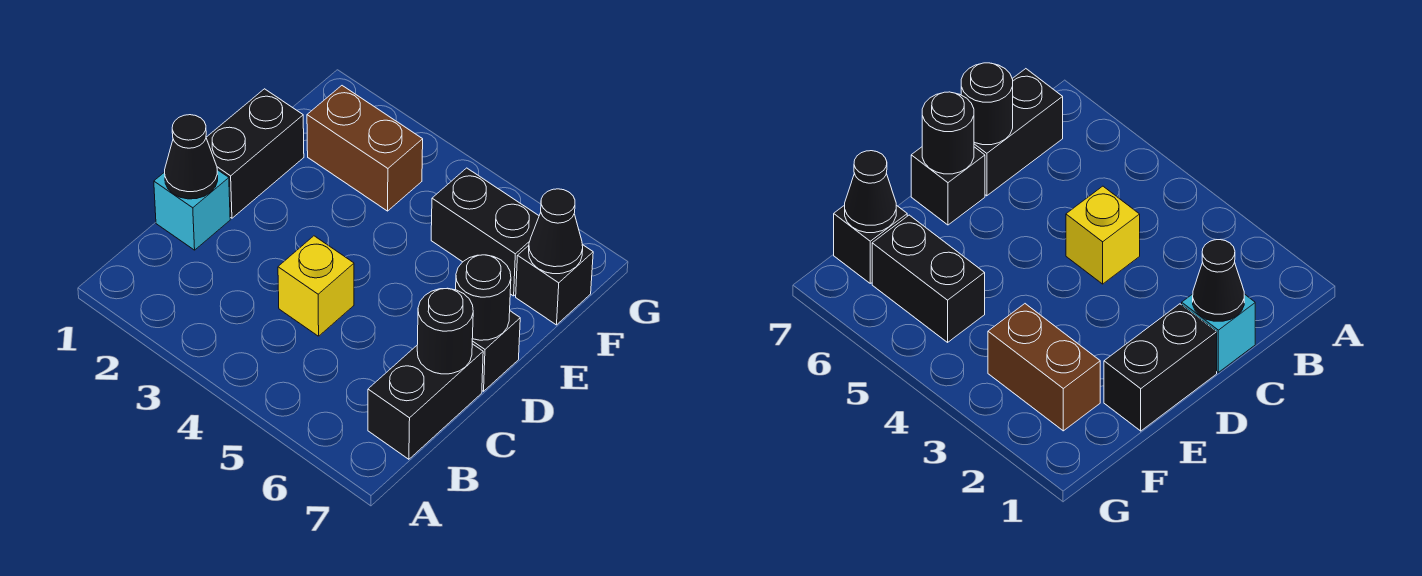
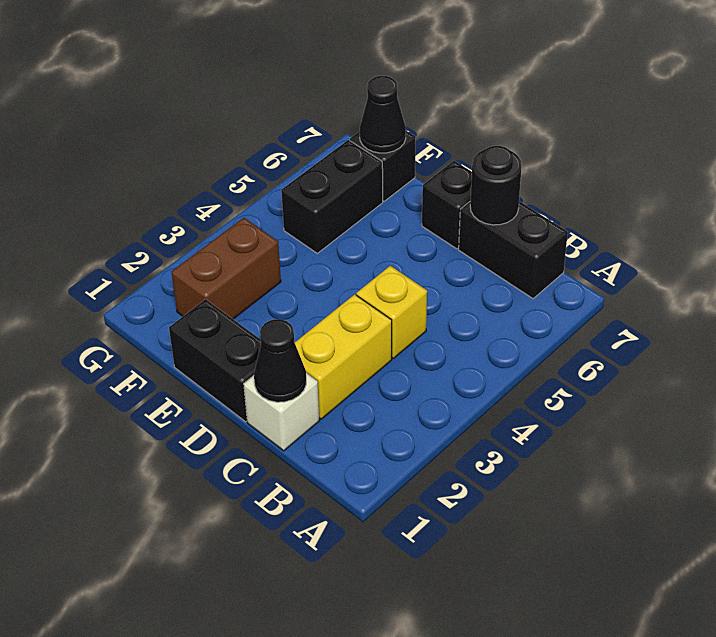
cyan brick C1 level 1 -> white brick C1 level 1
none -> yellow brick C2:C3 level 1
black round brick D7 level 2 -> none

